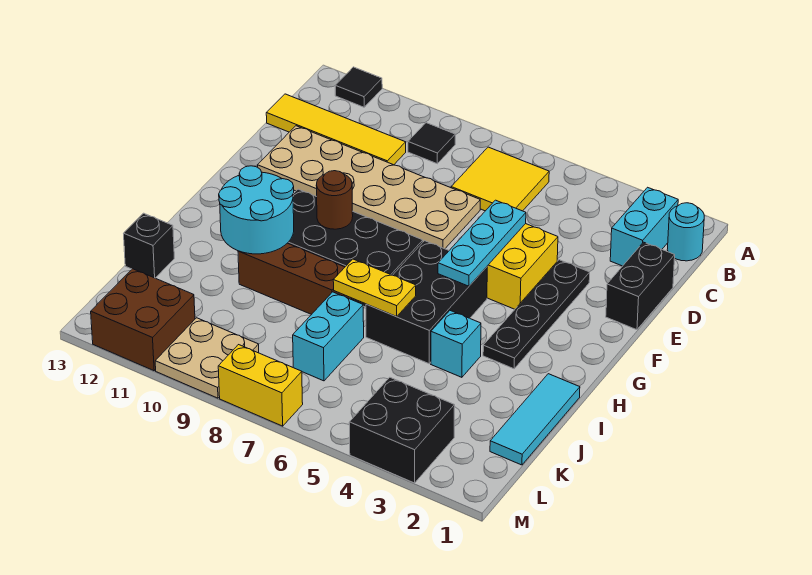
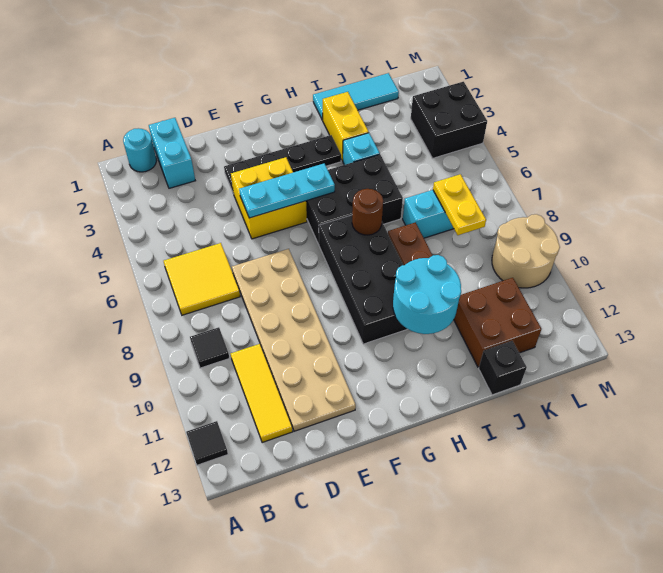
cyan brick B2:C2 level 1 -> cyan brick C1:C2 level 1
yellow tile C10:C13 level 1 -> yellow tile C10:C12 level 1
black brick D1:E1 level 1 -> none
brown round brick G9 level 2 -> brown round brick H7 level 2
yellow plate I6:I7 level 2 -> yellow plate K7:K8 level 2
tan plate L9:M10 level 1 -> tan round brick L9:M10 level 1
brown brick L11:M12 level 1 -> brown brick J11:K12 level 1
yellow brick M7:M8 level 1 -> yellow brick I2:I3 level 1

